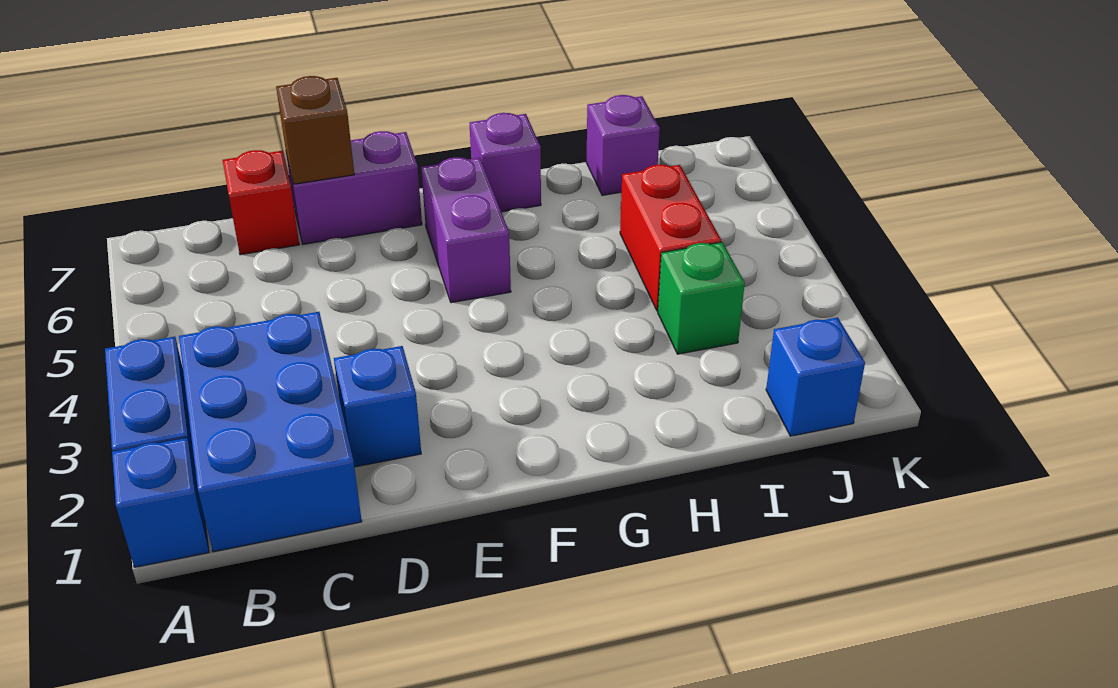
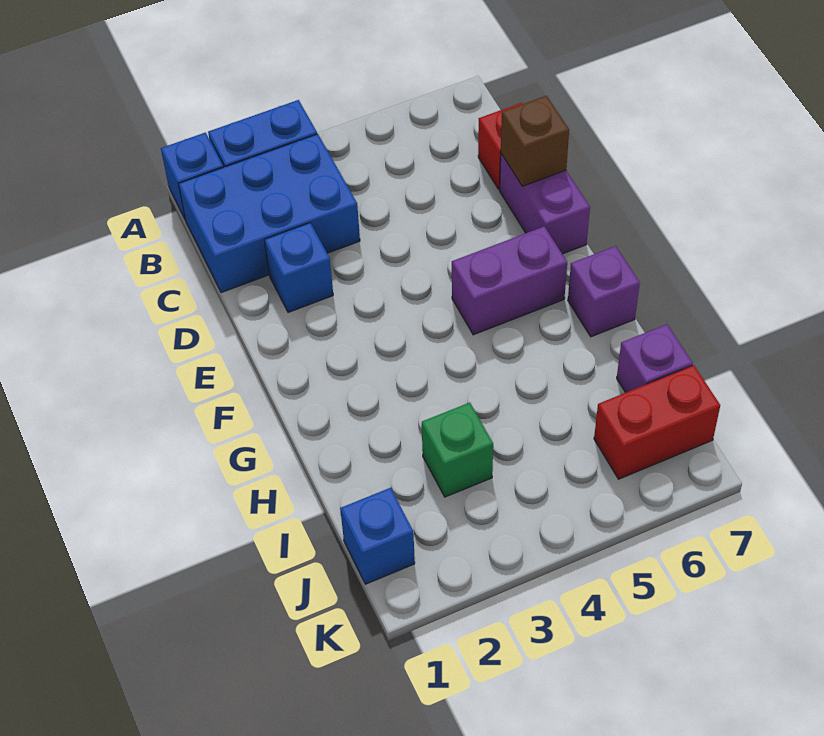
red brick I4:I5 level 1 -> red brick J6:J7 level 1

